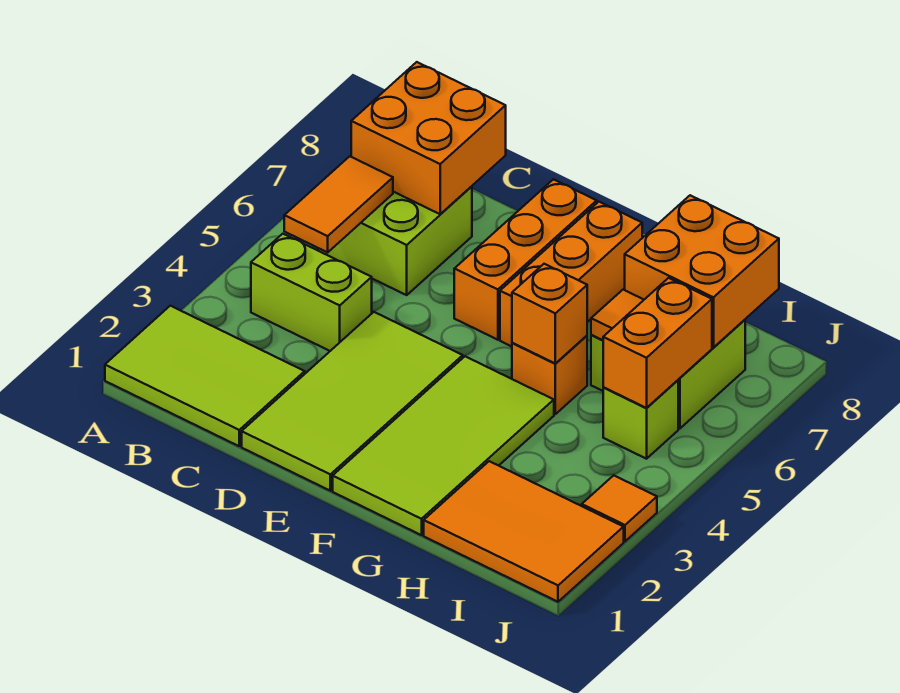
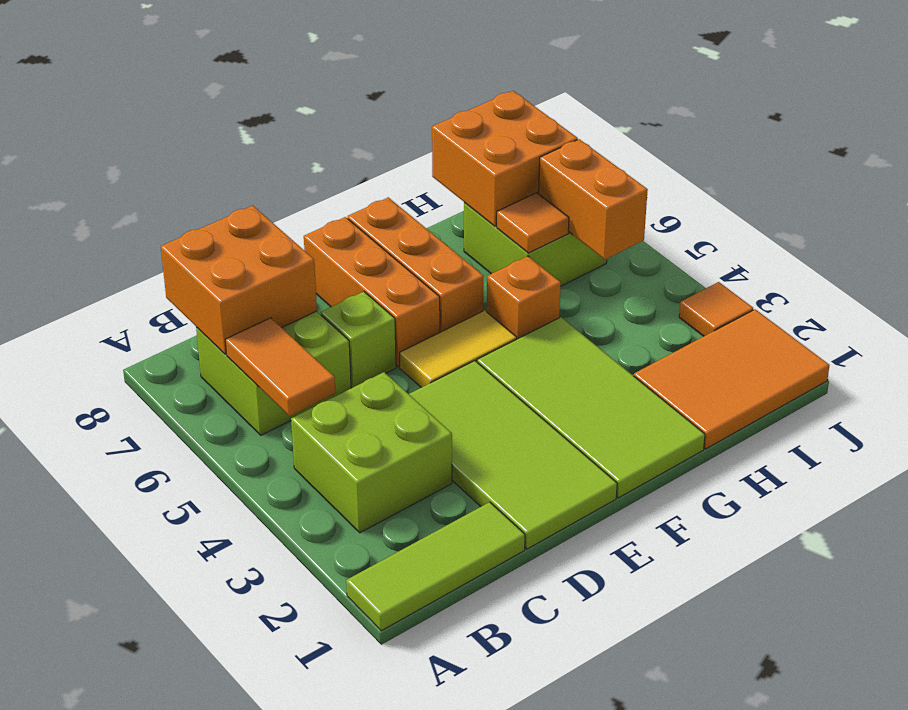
lime tile A1:C2 level 1 -> lime tile A1:C1 level 1
lime brick B4:C4 level 1 -> lime brick B3:C4 level 1
none -> yellow tile E5:F5 level 1
orange brick G5 level 2 -> none
lime brick I5 level 1 -> lime brick D6 level 1

